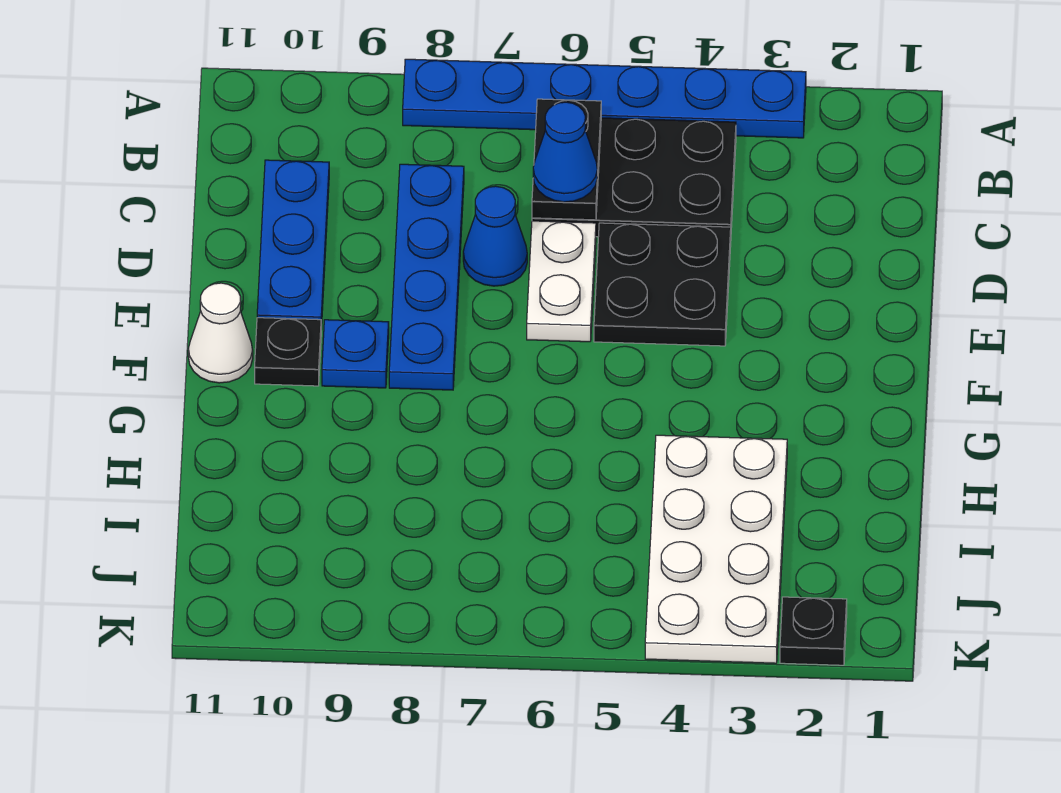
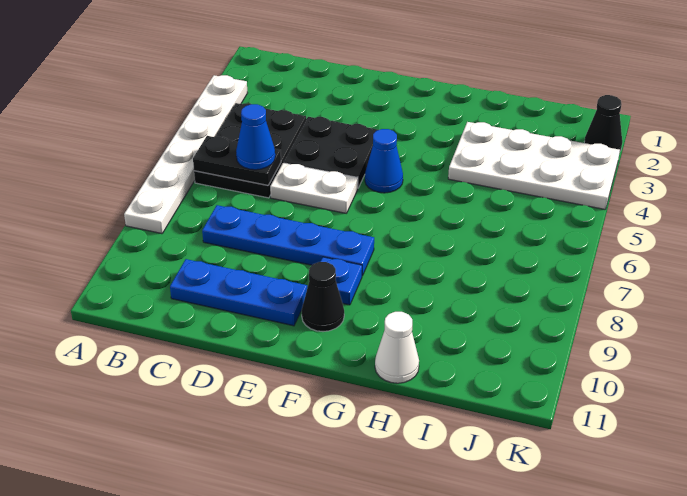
blue plate A3:A8 level 1 -> white plate A3:A8 level 1
blue cone D7 level 1 -> blue cone F5 level 1
black plate F10 level 1 -> black cone F10 level 1
white cone F11 level 1 -> white cone H11 level 1
black plate K2 level 1 -> black cone K2 level 1

